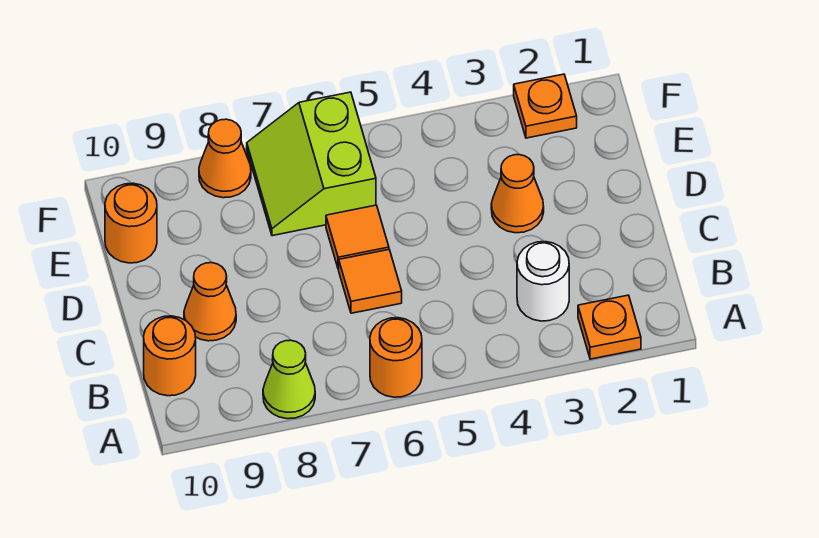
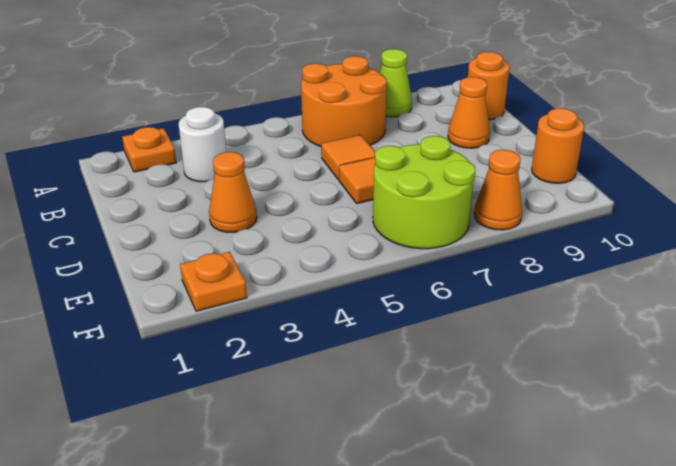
orange round brick A6 level 1 -> orange round brick A6:B7 level 1
lime slope E6:F7 level 1 top 6 -> lime round brick E6:F7 level 1

